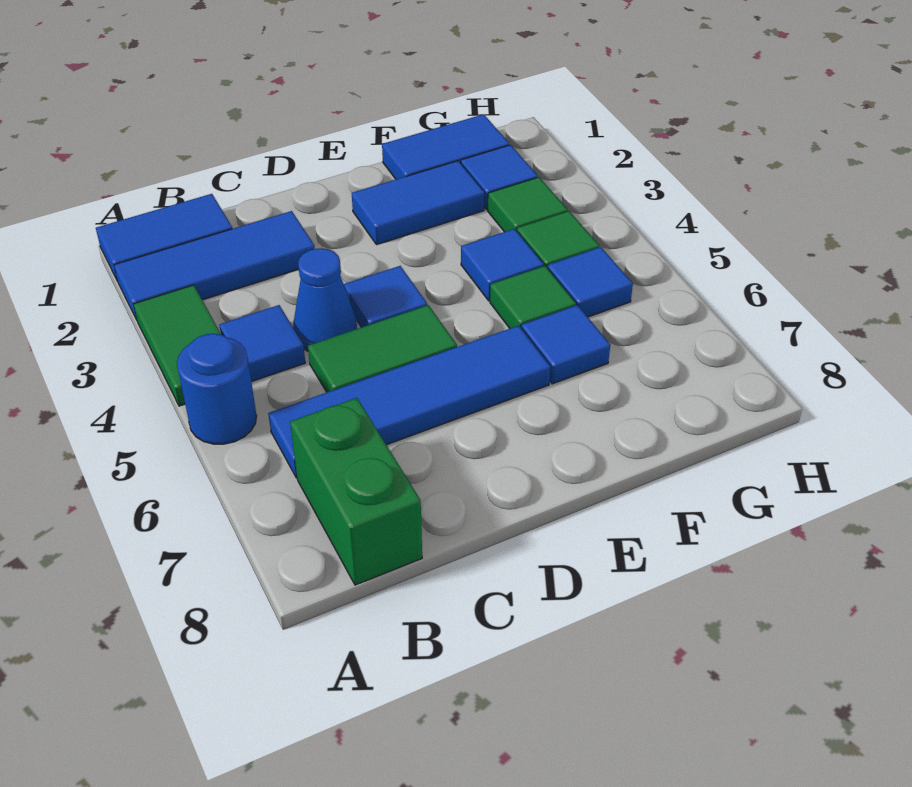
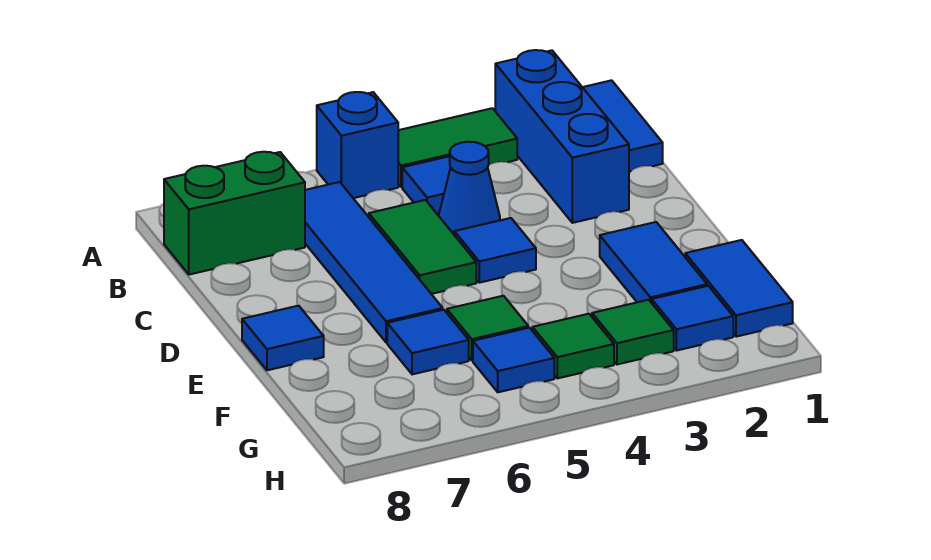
blue tile A2:C2 level 1 -> blue brick A2:C2 level 1
blue round brick A5 level 1 -> blue brick A5 level 1
blue tile F4 level 1 -> blue tile E8 level 1

